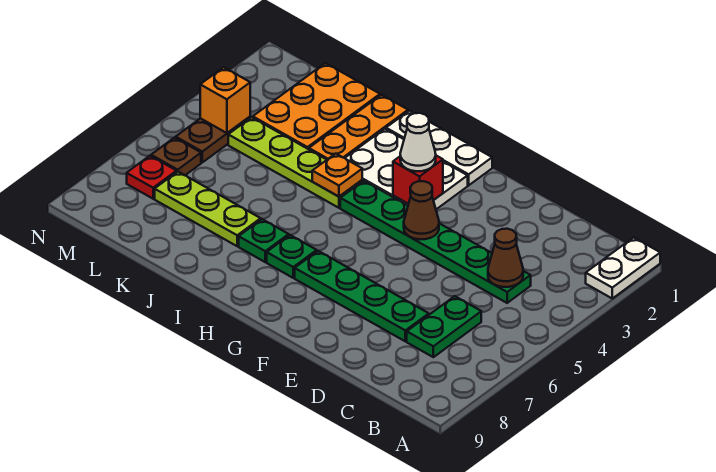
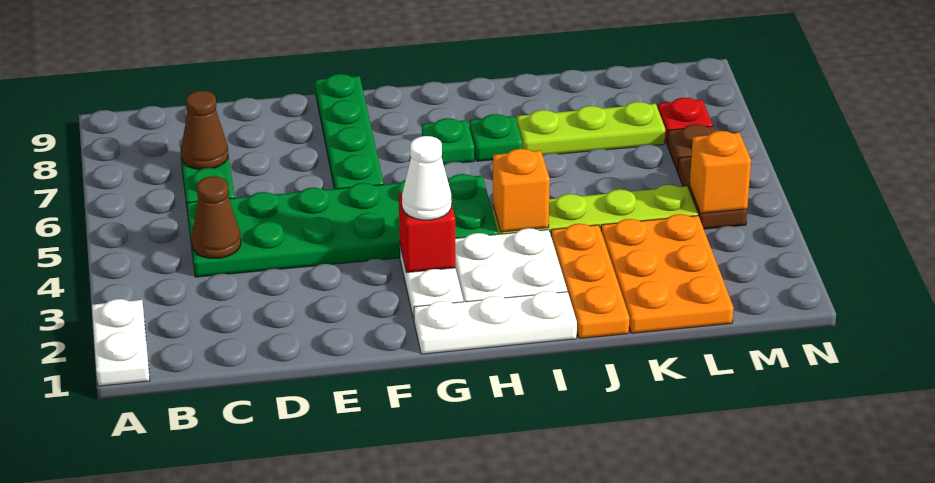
green plate C4:H4 level 1 -> green plate C4:H5 level 1
green plate D7:G7 level 1 -> green plate F6:F9 level 1
brown cone F4 level 2 -> brown cone C7 level 2
orange plate I4 level 2 -> orange brick I4 level 2

